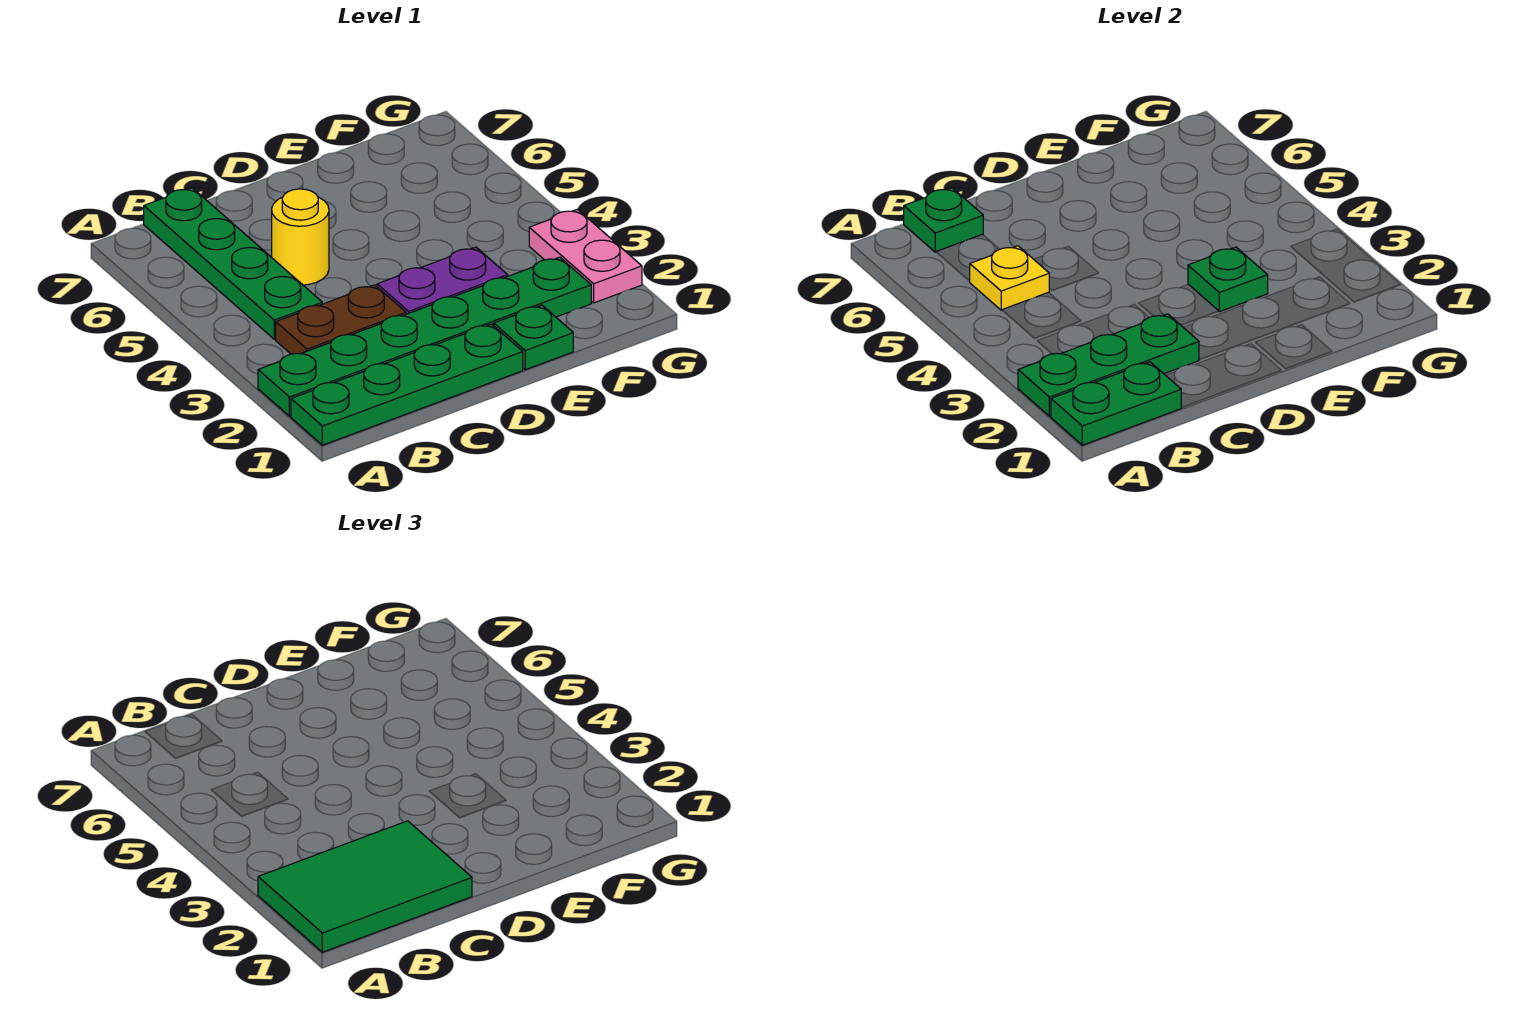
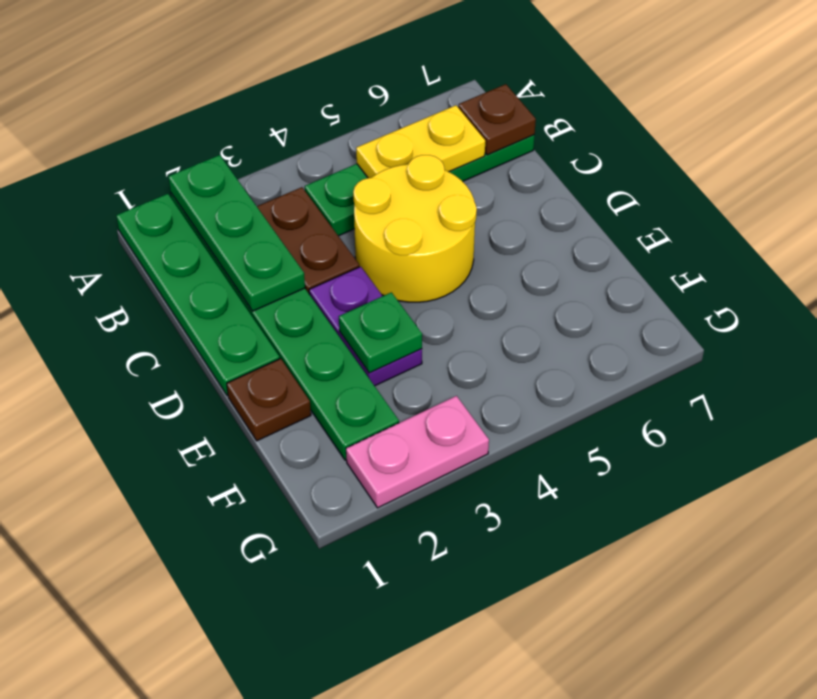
green plate A1:B1 level 2 -> none
green tile A1:C2 level 3 -> none
yellow plate B5 level 2 -> yellow plate B5:B6 level 2
green plate B7 level 2 -> brown plate B7 level 2
yellow round brick C5 level 1 -> yellow round brick C4:D5 level 1
green plate E1 level 1 -> brown plate E1 level 1

